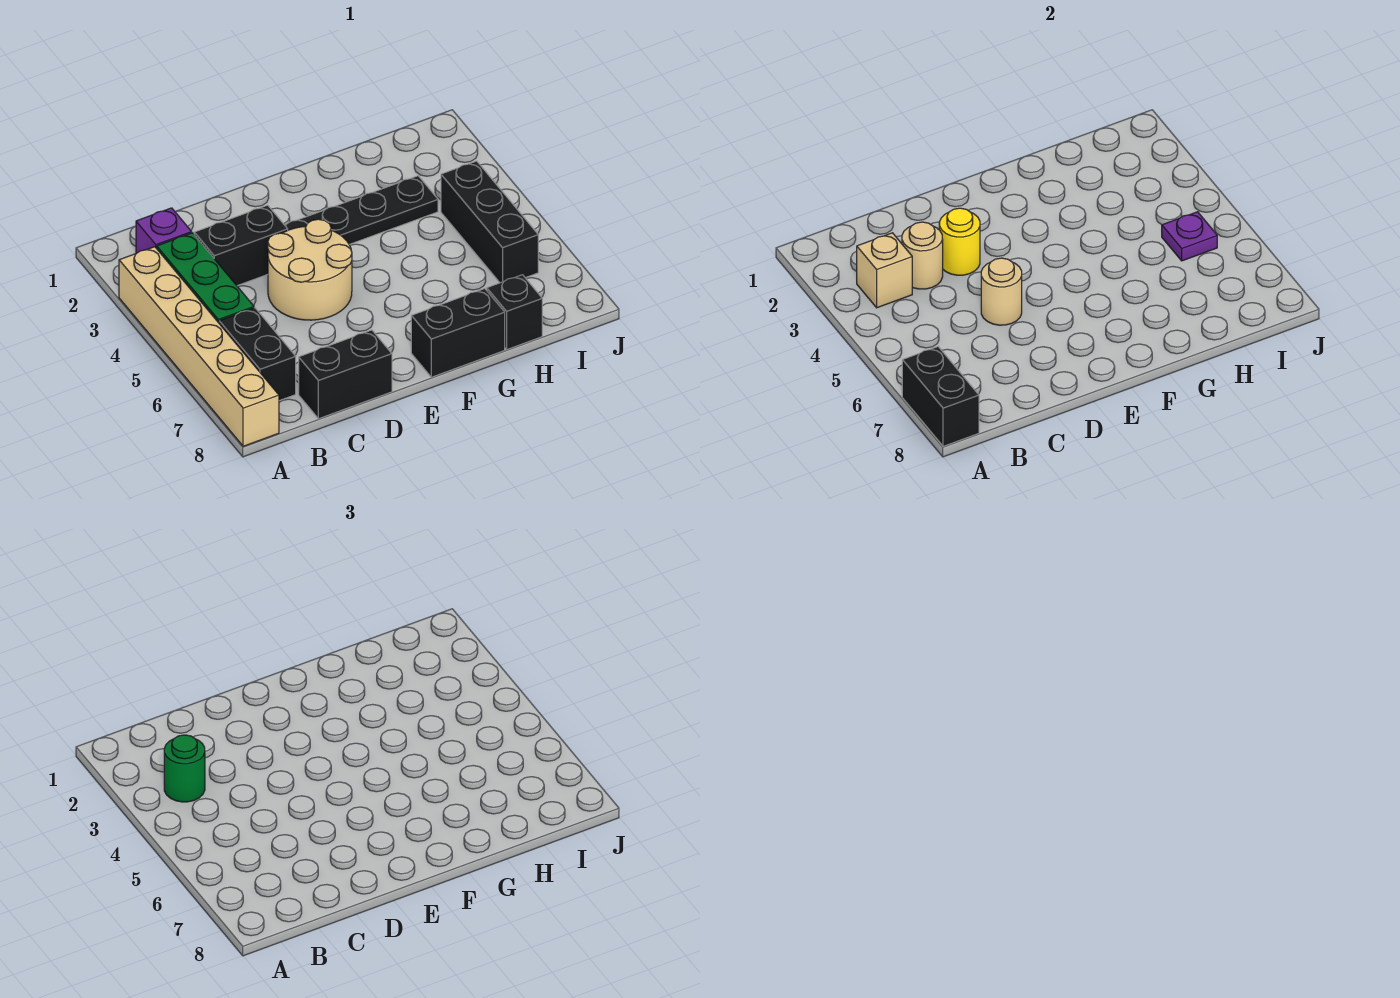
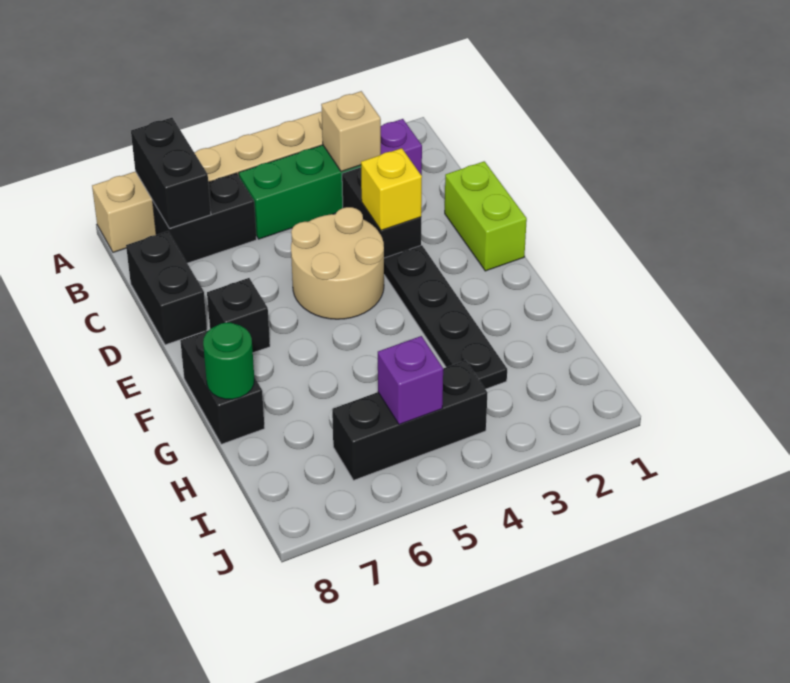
black brick A7:A8 level 2 -> black brick A7:B7 level 2
green round brick B3 level 3 -> green round brick G8 level 2
tan round brick C3 level 2 -> none
none -> lime brick D1:E1 level 1
yellow round brick D3 level 2 -> yellow brick D3 level 2
tan round brick D5 level 2 -> none
black brick H8 level 1 -> black brick E7 level 1
purple plate I5 level 2 -> purple brick I5 level 2

